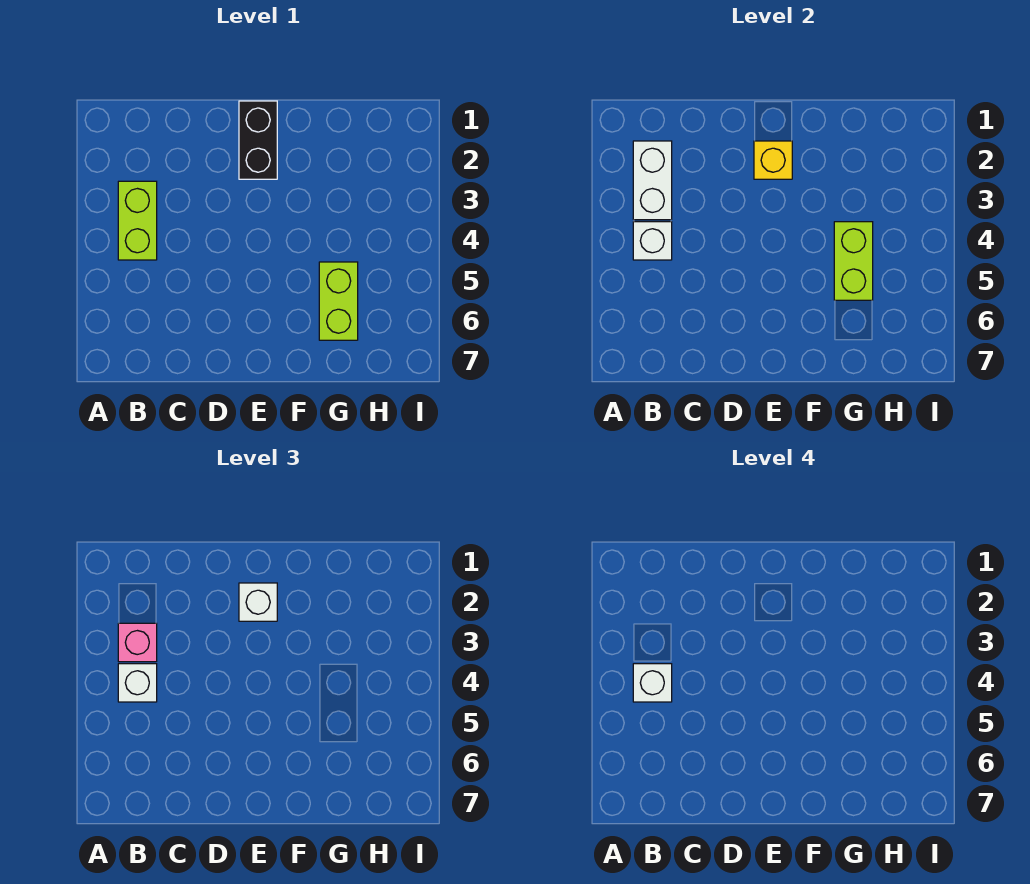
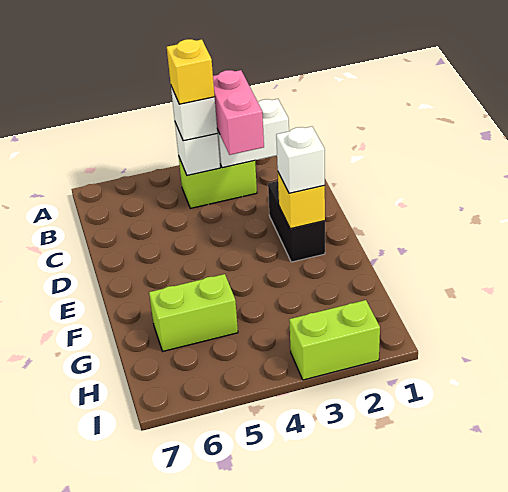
pink brick B3 level 3 -> pink brick B3:C3 level 3
white brick B4 level 4 -> yellow brick B4 level 4
black brick E1:E2 level 1 -> black brick D2:E2 level 1
lime brick G4:G5 level 2 -> lime brick I2:I3 level 1

